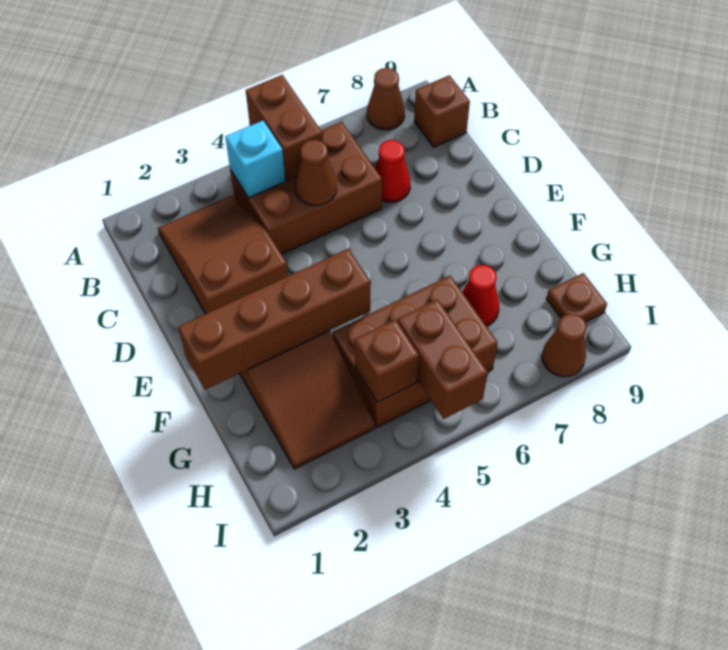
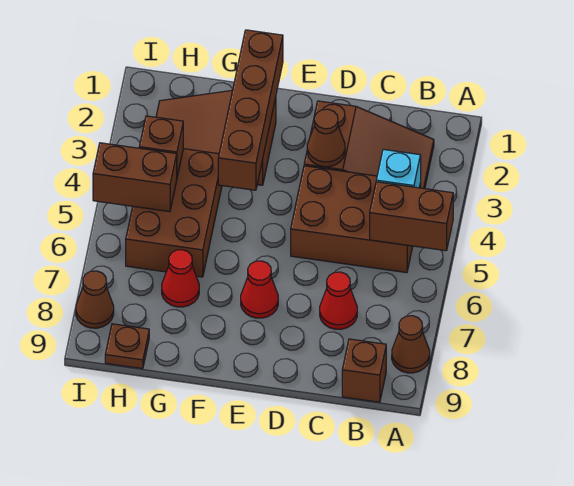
brown brick B4:C6 level 1 -> brown brick B4:D5 level 1
brown cone C5 level 2 -> brown cone D3 level 2
none -> red cone E7 level 1

